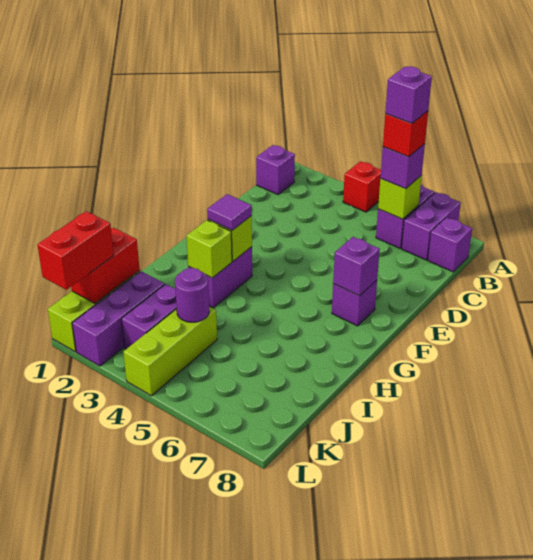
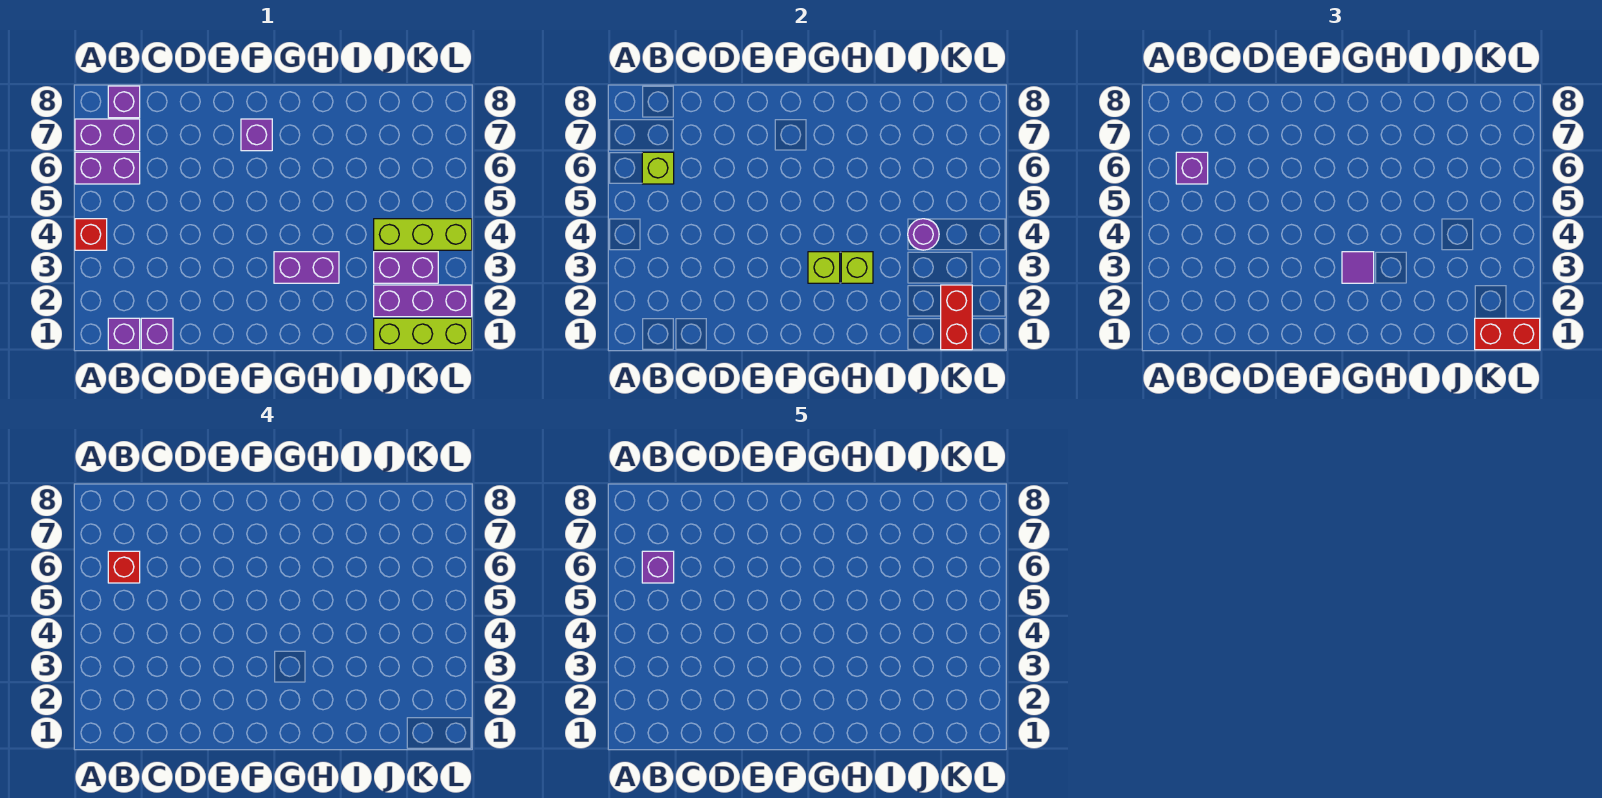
purple brick F7 level 2 -> purple brick C1 level 1
red brick J1:K1 level 2 -> red brick K1:K2 level 2

